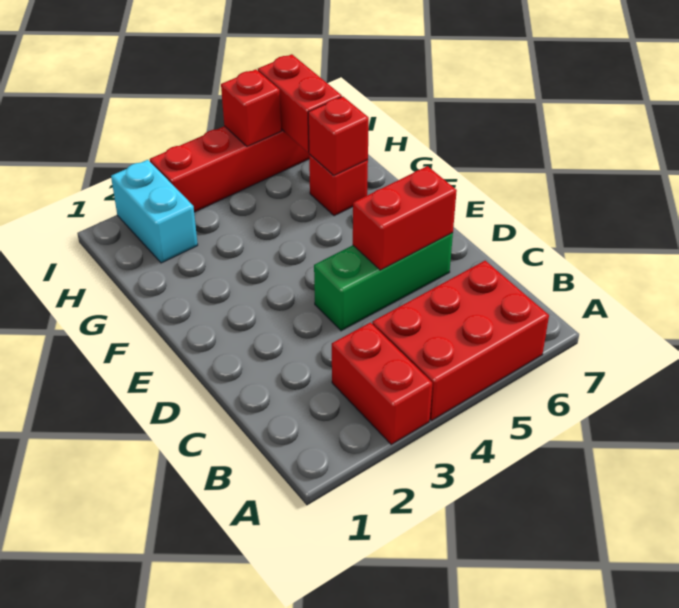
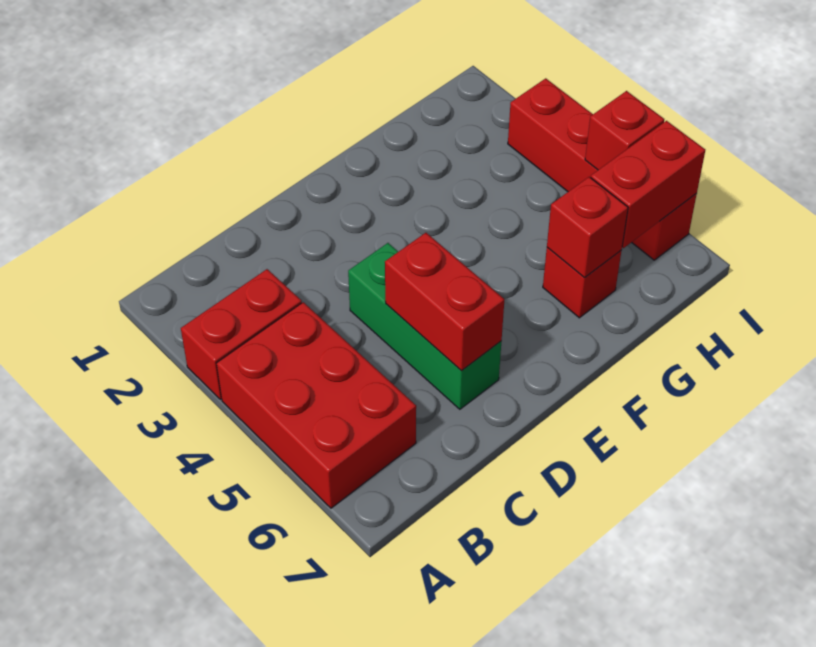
cyan brick H2:I2 level 1 -> none

